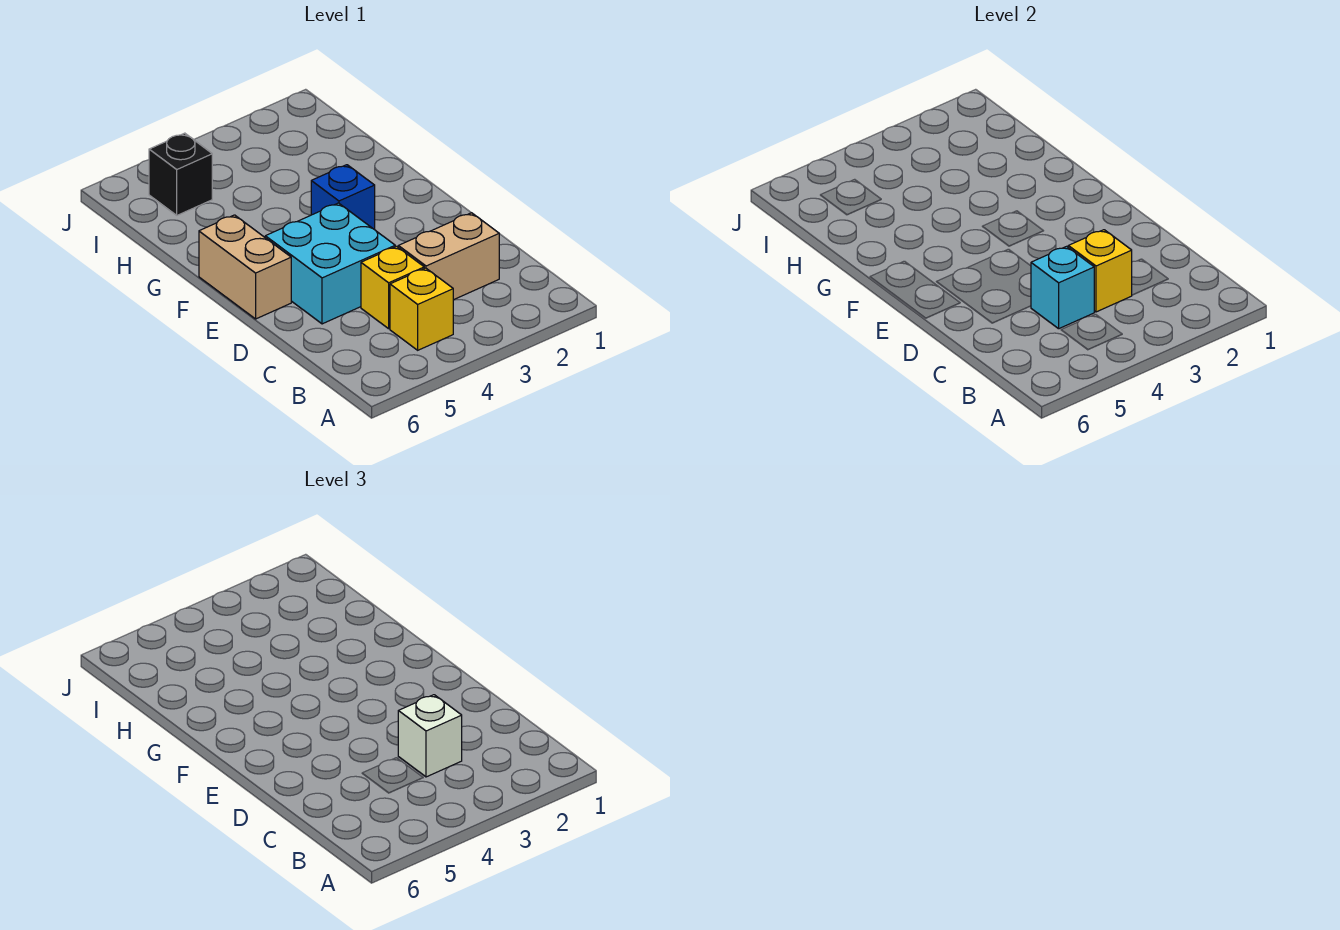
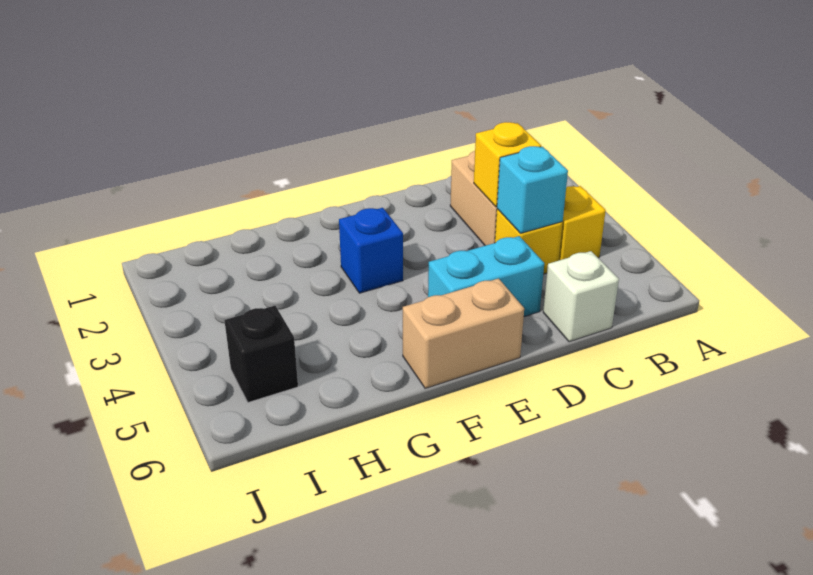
white brick C3 level 3 -> white brick C6 level 1
cyan brick D4:E5 level 1 -> cyan brick D5:E5 level 1

